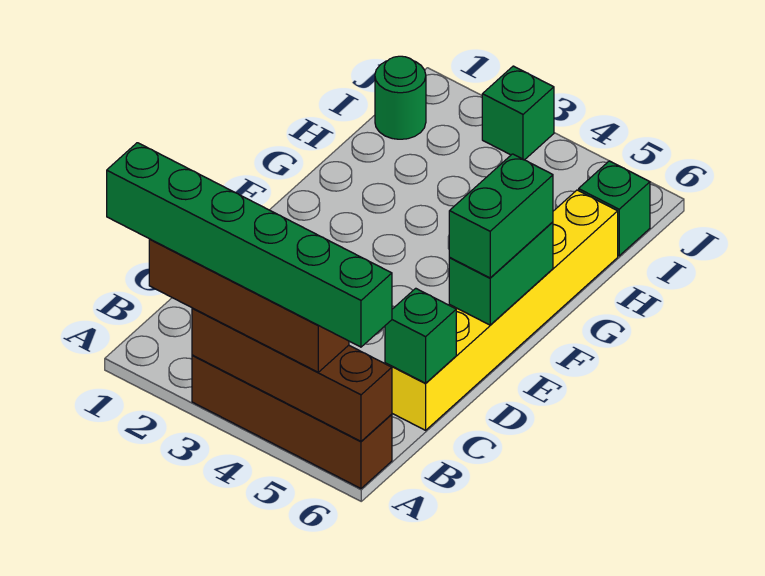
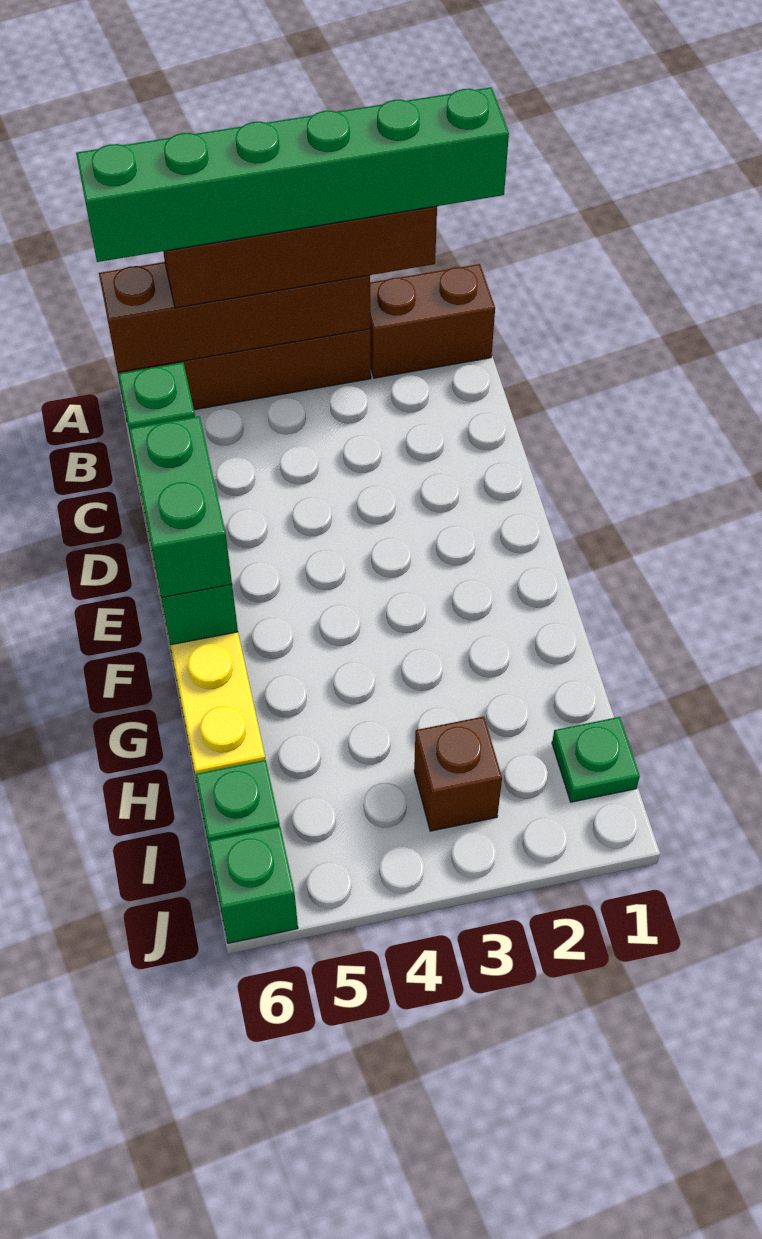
none -> brown brick A1:A2 level 1
green round brick I1 level 1 -> green plate I1 level 1
none -> brown brick I3 level 1
green brick J3 level 1 -> green brick J6 level 1

